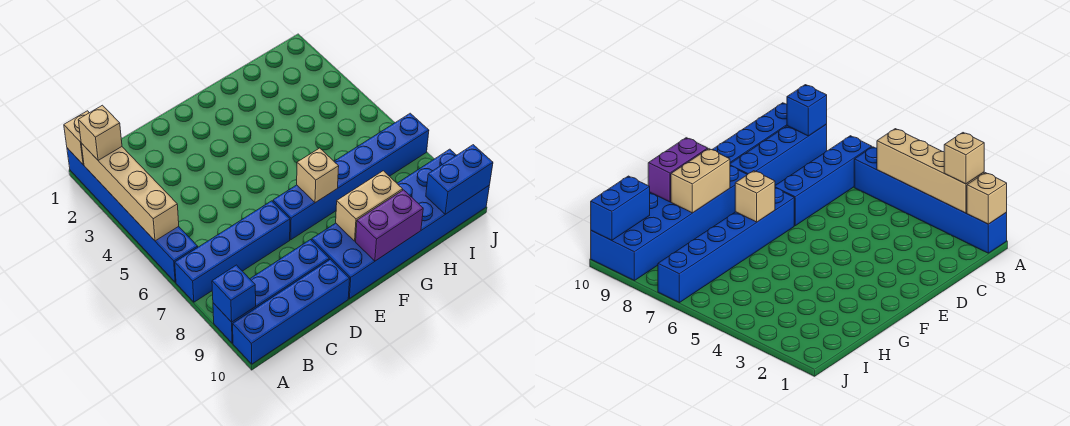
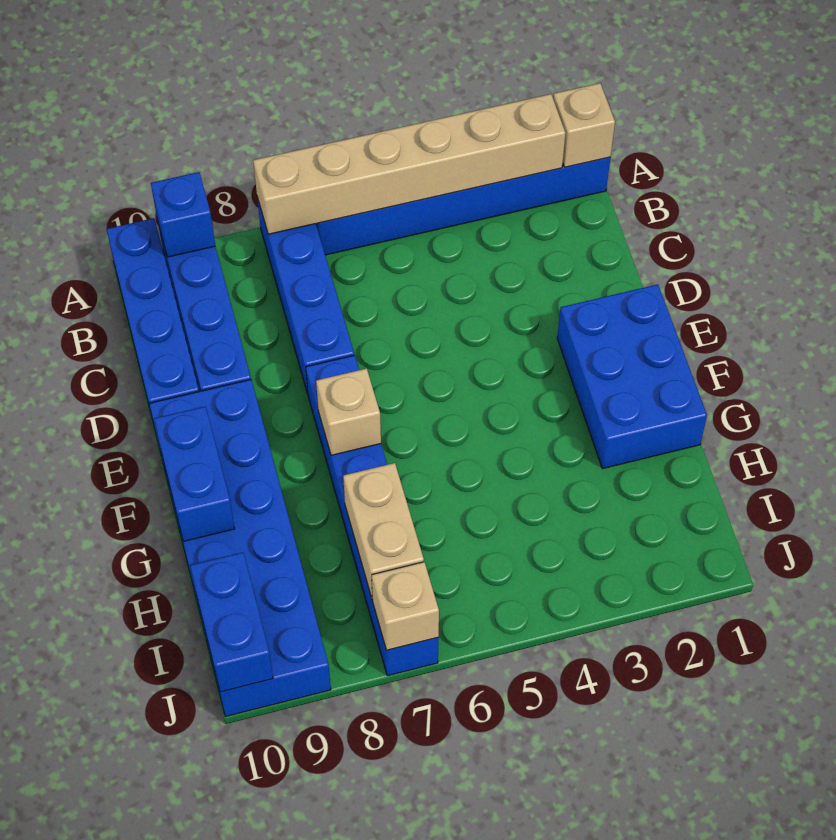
tan brick A2:A5 level 2 -> tan brick A2:A7 level 2
tan brick A2 level 3 -> tan brick J7 level 2
none -> blue brick E1:G2 level 1
tan brick F9:G9 level 2 -> tan brick H7:I7 level 2
purple brick F10:G10 level 2 -> blue brick F10:G10 level 2

